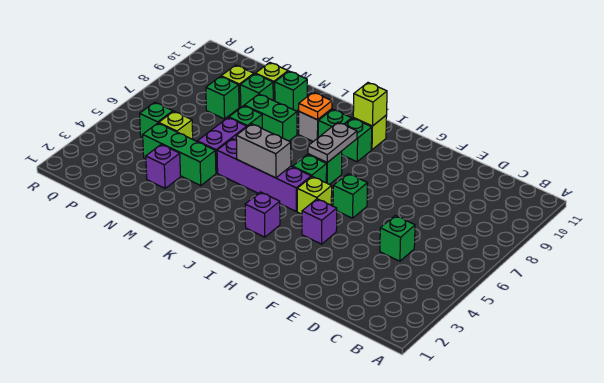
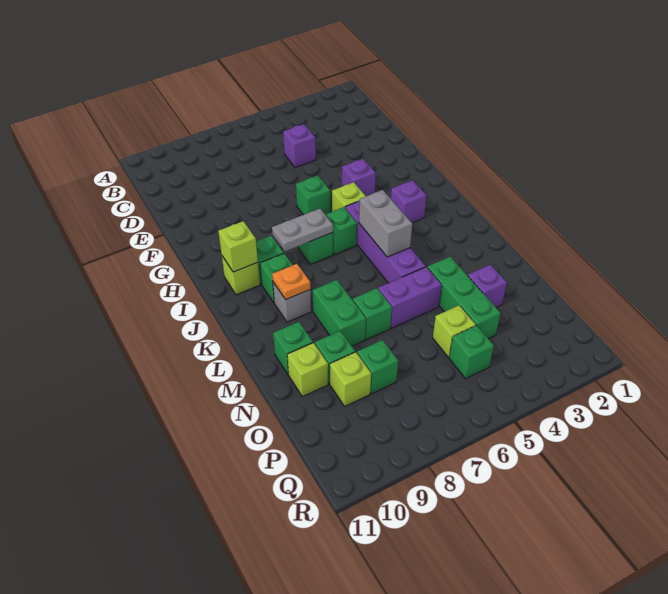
green brick D5 level 1 -> purple brick D5 level 1

